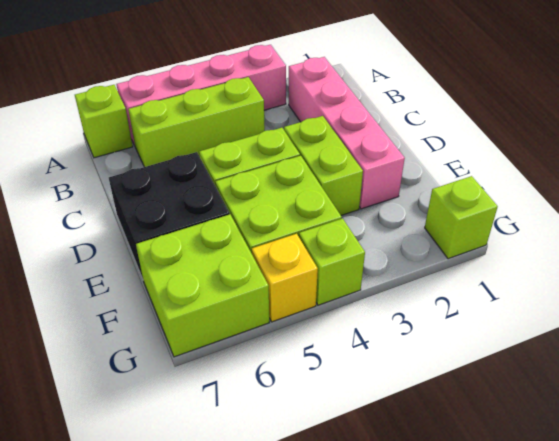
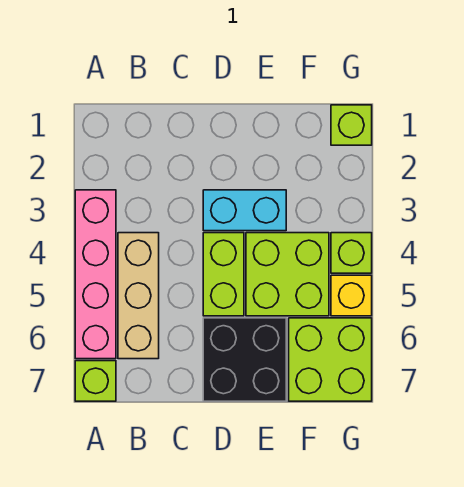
pink brick B2:E2 level 1 -> none
lime brick B4:B6 level 1 -> tan brick B4:B6 level 1
lime brick D3:E3 level 1 -> cyan brick D3:E3 level 1

